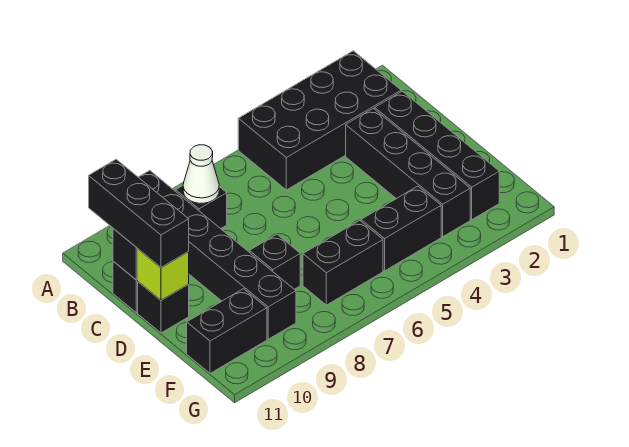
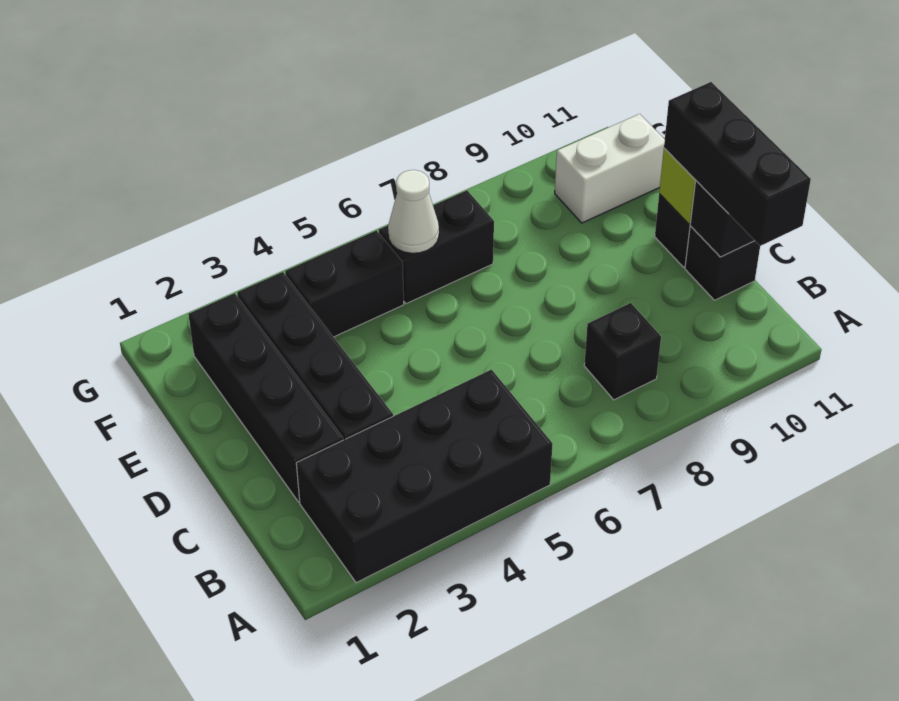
black brick A9:F9 level 1 -> none
white cone B8 level 2 -> white cone F6 level 2
black brick E8 level 1 -> none
black brick F10:F11 level 1 -> white brick F10:F11 level 1

